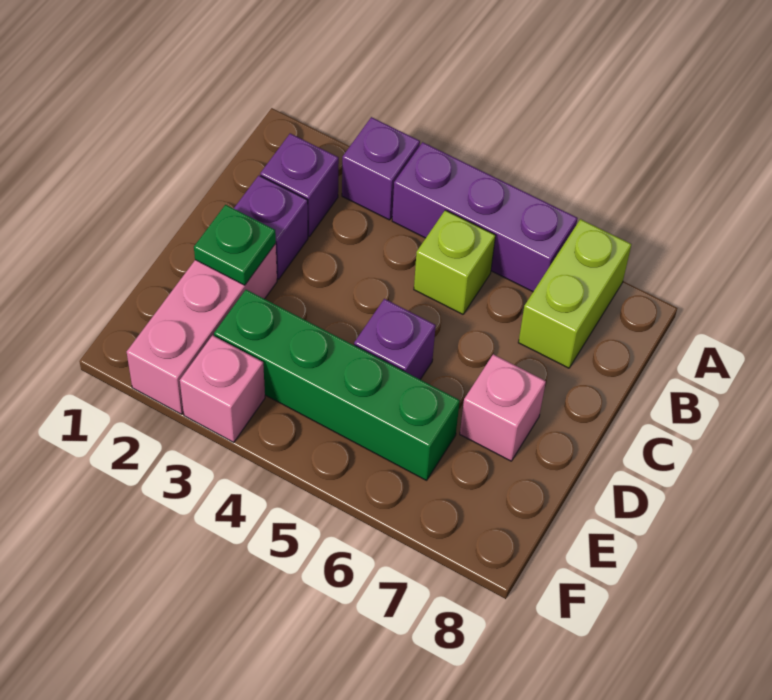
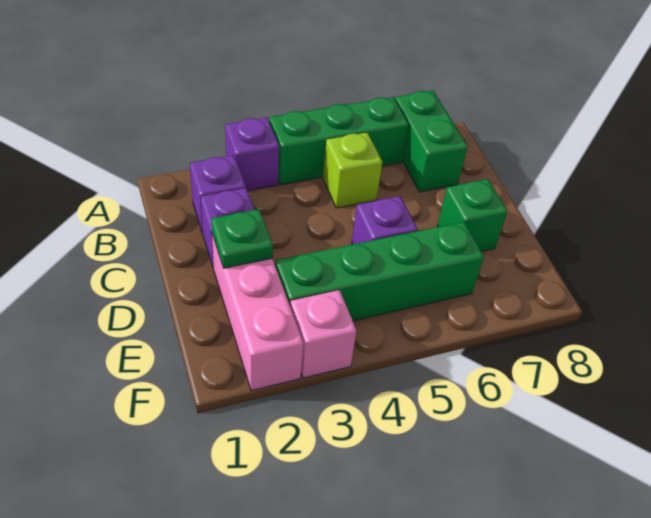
purple brick A4:A6 level 1 -> green brick A4:A6 level 1
lime brick A7:B7 level 1 -> green brick A7:B7 level 1
pink brick D7 level 1 -> green brick D7 level 1

